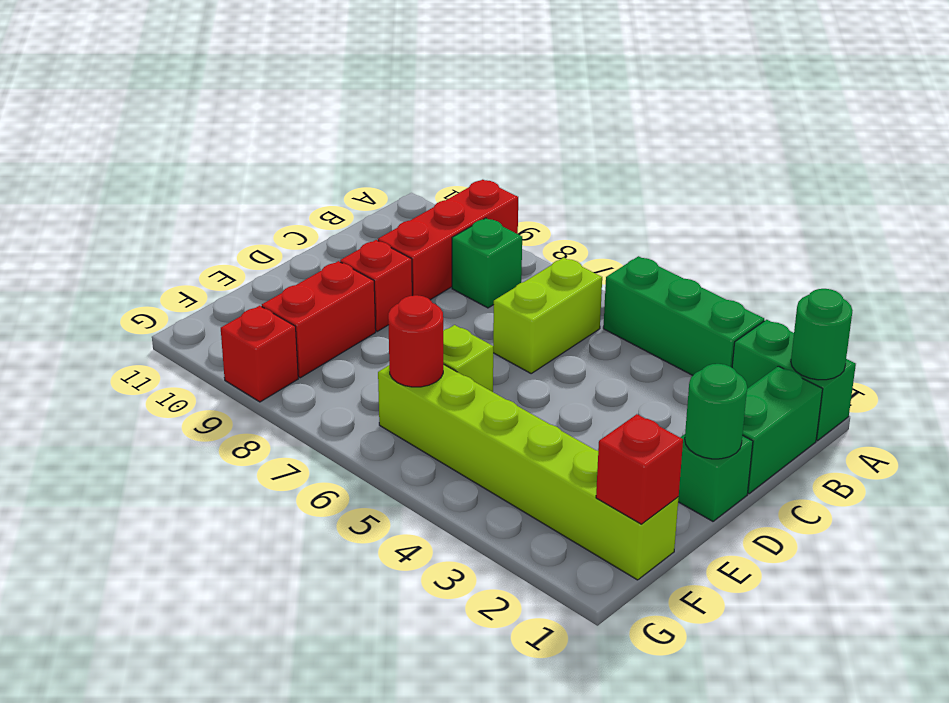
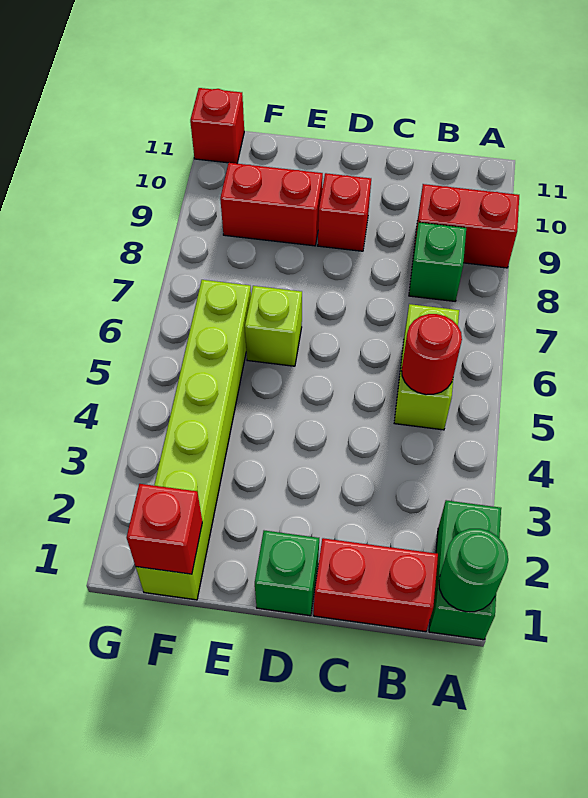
green brick A3:A5 level 1 -> none
red brick A9:C9 level 1 -> red brick A9:B9 level 1
green brick B1:C1 level 1 -> red brick B1:C1 level 1
lime brick B6:C6 level 1 -> lime brick B5:B6 level 1
green round brick D1 level 2 -> none
red round brick F6 level 2 -> red round brick B5 level 2
red brick G9 level 1 -> red brick G11 level 1

